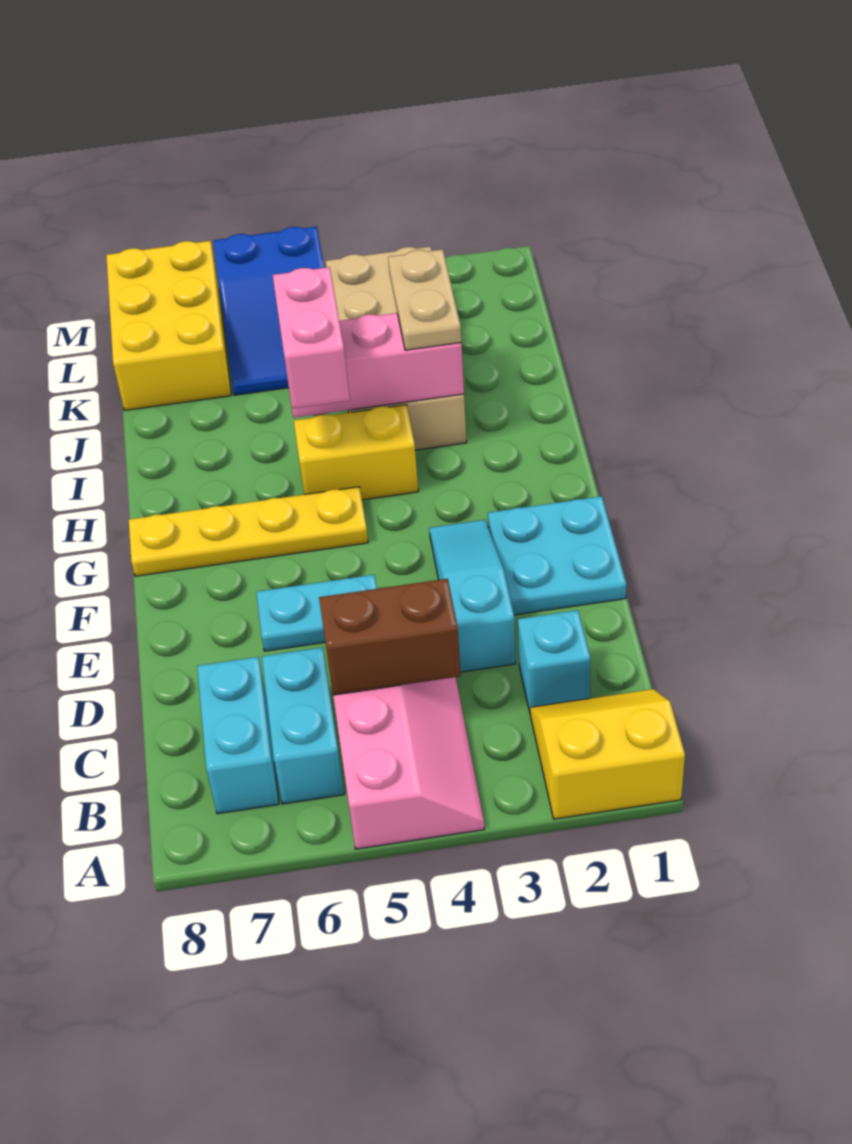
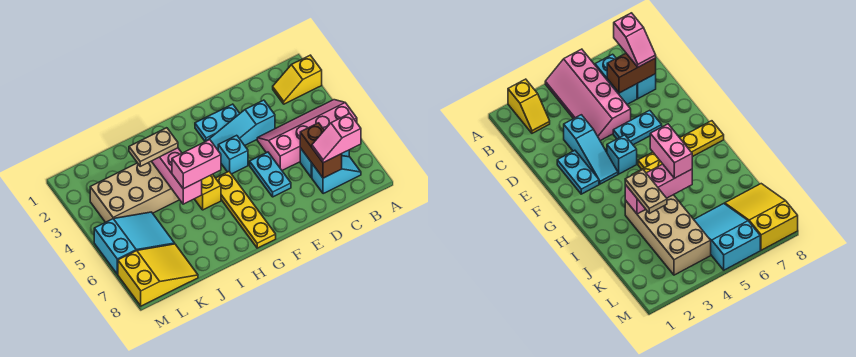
yellow slope A1:B2 level 1 top A -> yellow slope A2:B2 level 1 top A
cyan brick B7:C7 level 1 -> cyan slope B7:C7 level 1 top C
none -> pink slope B7:C7 level 3 top B
cyan brick C2 level 1 -> cyan brick F4 level 1
brown brick C4:C5 level 2 -> brown brick C6:C7 level 2
cyan plate E1:F2 level 1 -> cyan plate E2:F2 level 1
blue slope K5:M6 level 1 top M -> cyan slope K5:M6 level 1 top M
yellow brick K7:M8 level 1 -> yellow slope K7:M8 level 1 top M

